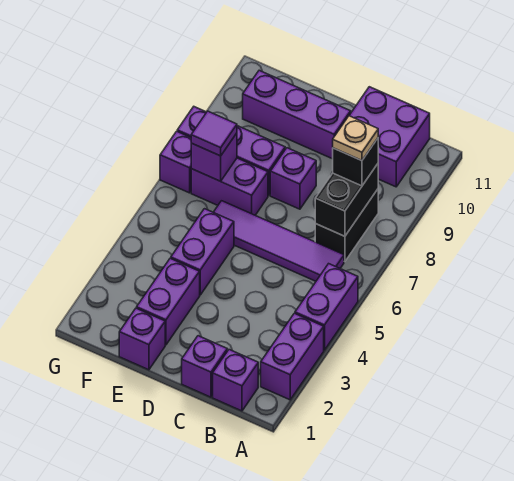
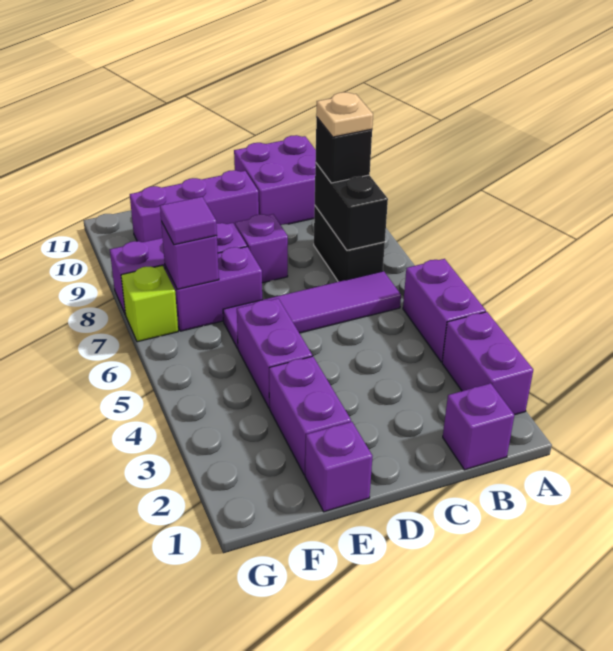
purple brick C1 level 1 -> none
purple brick G7 level 1 -> lime brick G7 level 1

